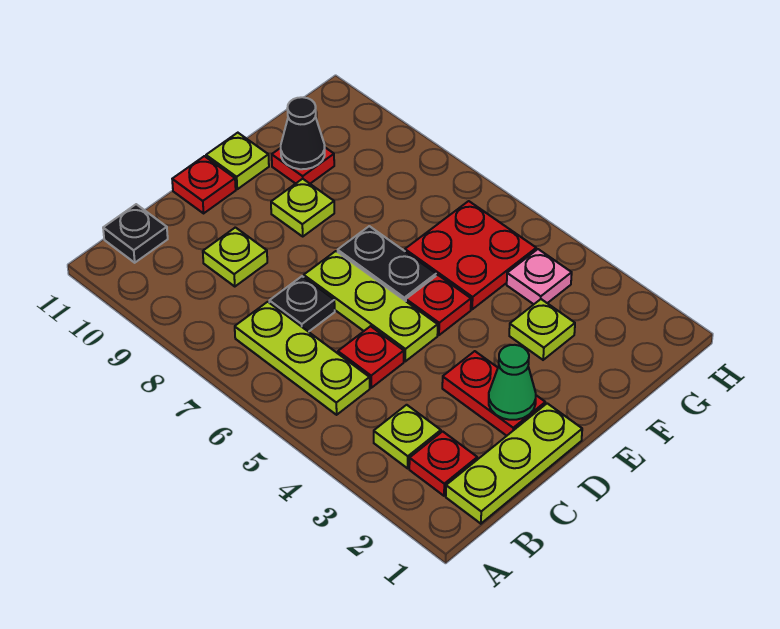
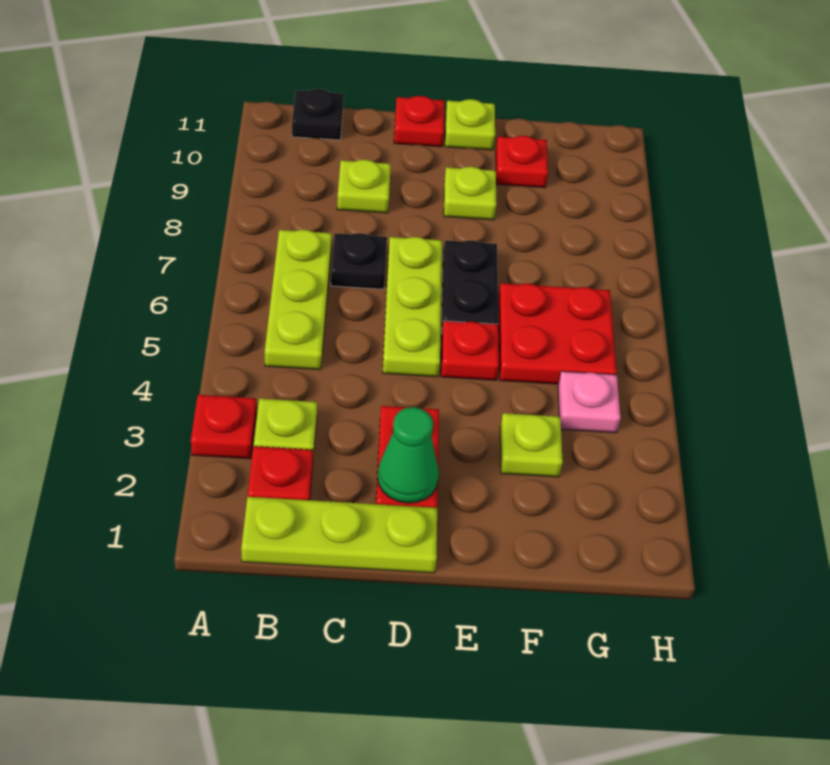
red plate C5 level 1 -> red plate A3 level 1
black cone F10 level 2 -> none

